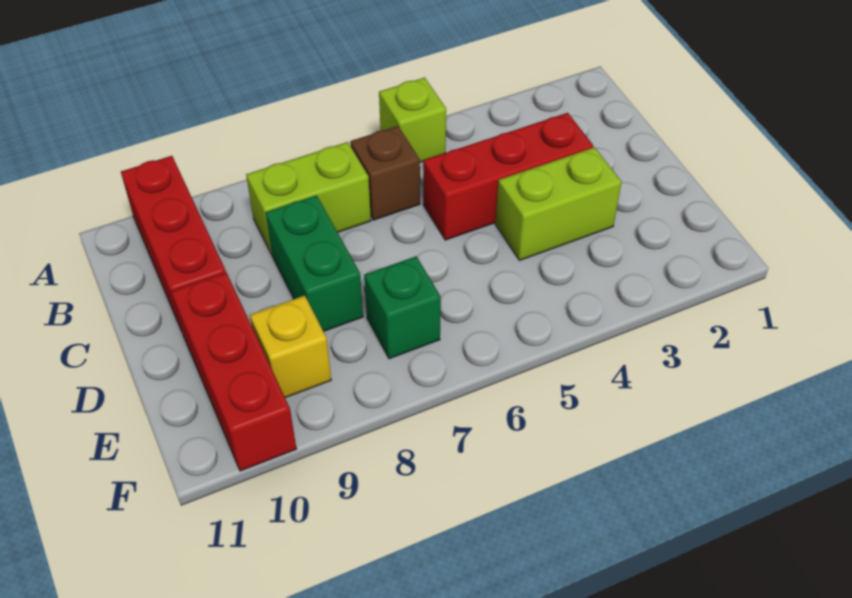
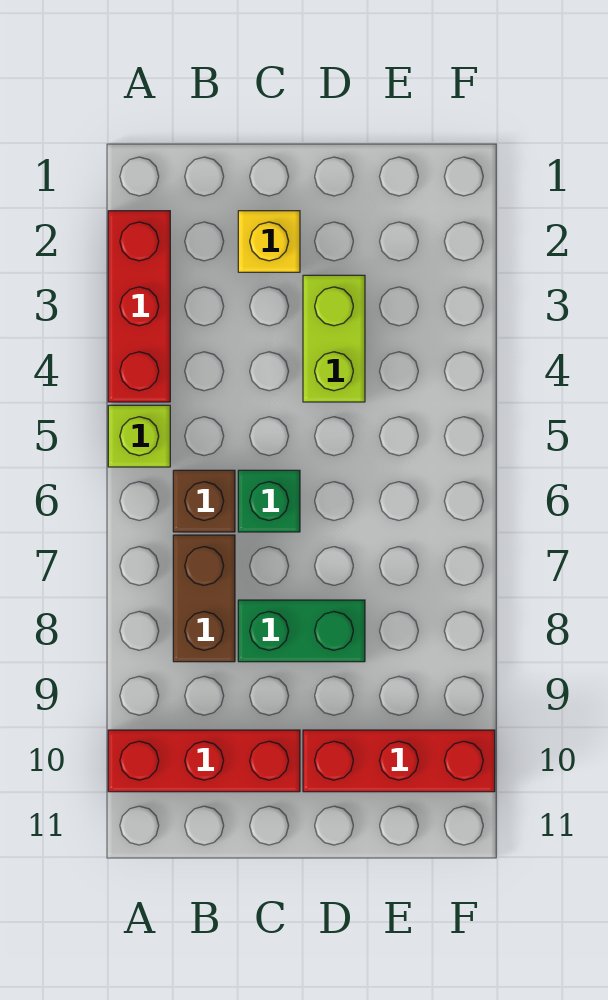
lime brick B7:B8 level 1 -> brown brick B7:B8 level 1
red brick C3:C5 level 1 -> red brick A2:A4 level 1
green brick E7 level 1 -> green brick C6 level 1
yellow brick E9 level 1 -> yellow brick C2 level 1

